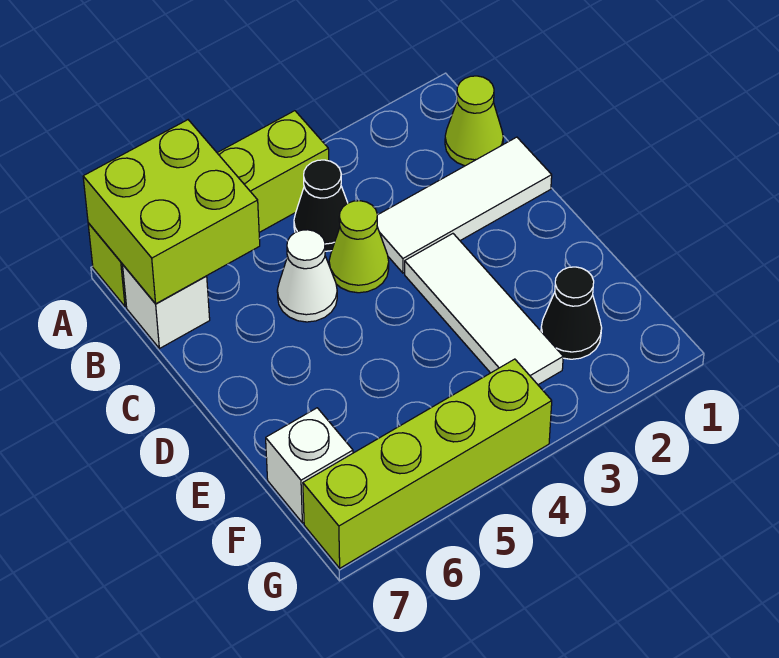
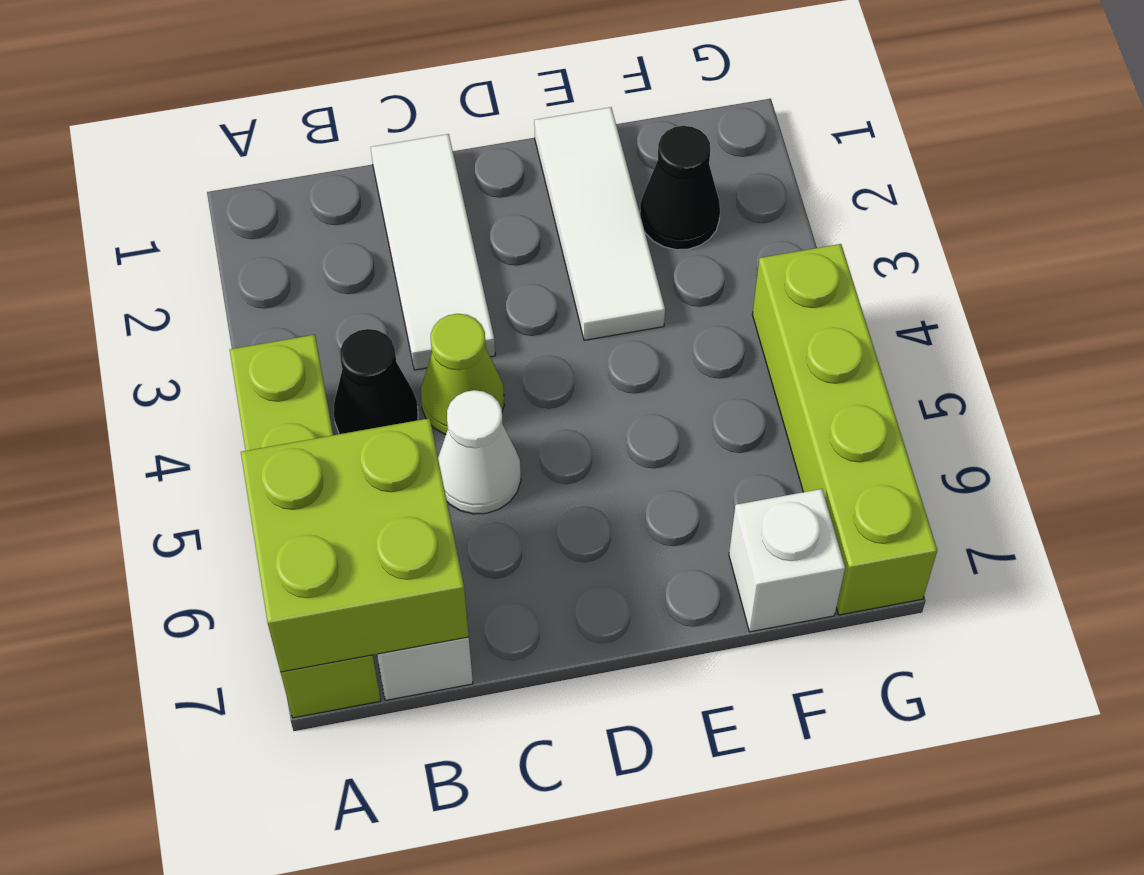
lime cone B1 level 1 -> none
white tile D3:F3 level 1 -> white tile E1:E3 level 1

